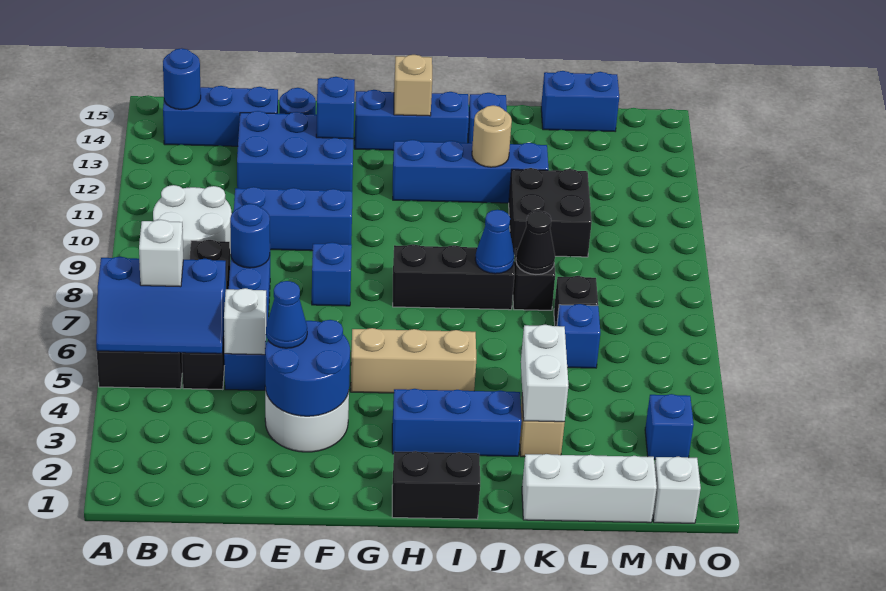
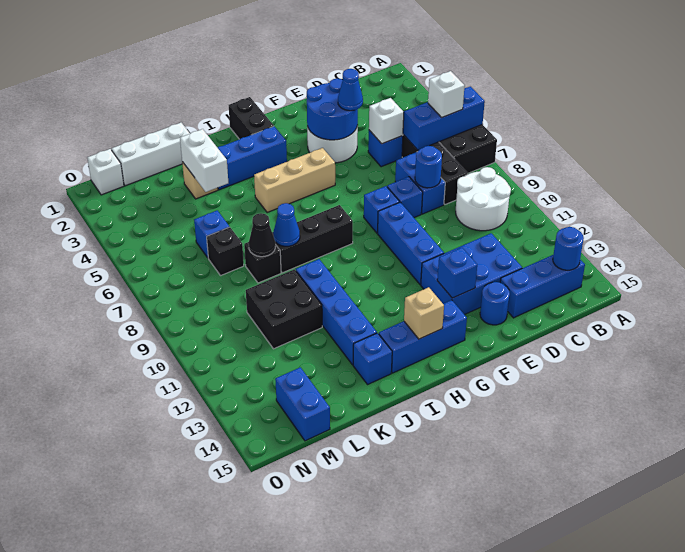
blue brick D10:F10 level 1 -> blue brick F9:F11 level 1
black brick H1:I1 level 1 -> black brick H1:H2 level 1
blue brick H12:K12 level 1 -> blue brick J10:J13 level 1
tan round brick J12 level 2 -> none
blue brick L15:M15 level 1 -> blue brick M14:M15 level 1
blue brick N3 level 1 -> blue brick E8 level 1

